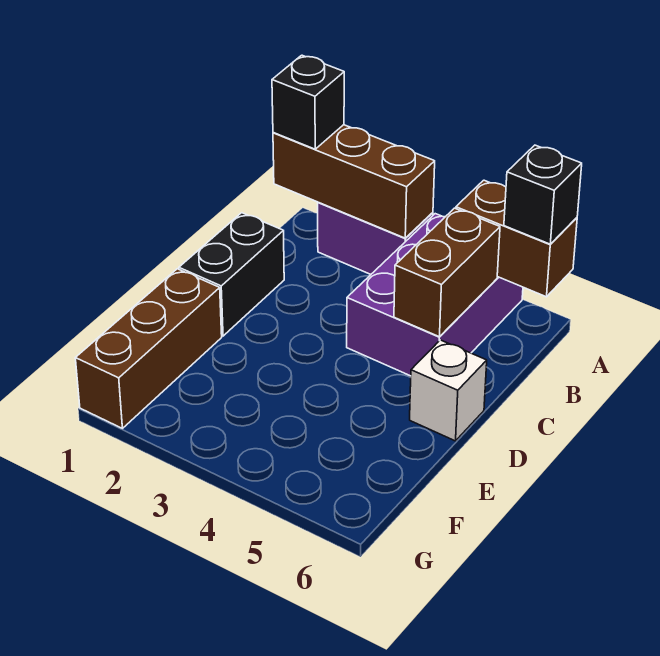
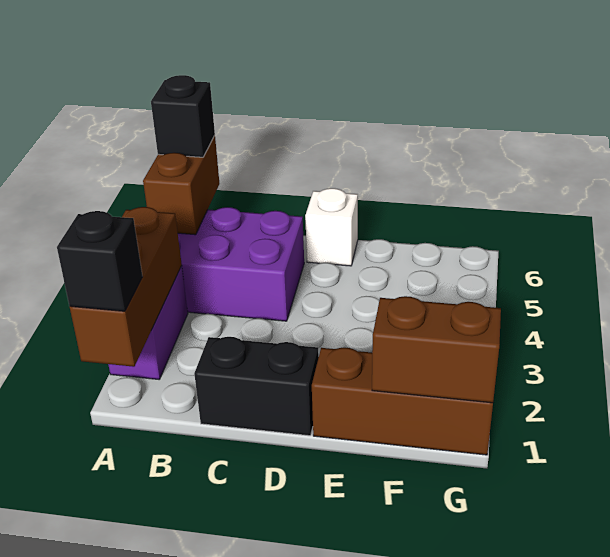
brown brick B5:C5 level 2 -> brown brick F1:G1 level 2

